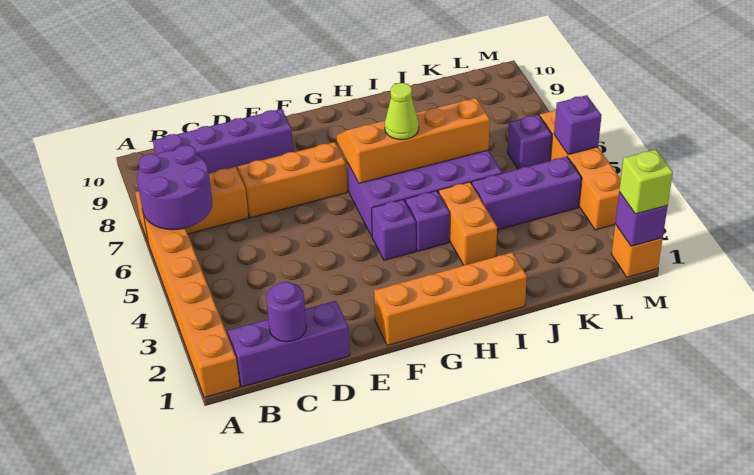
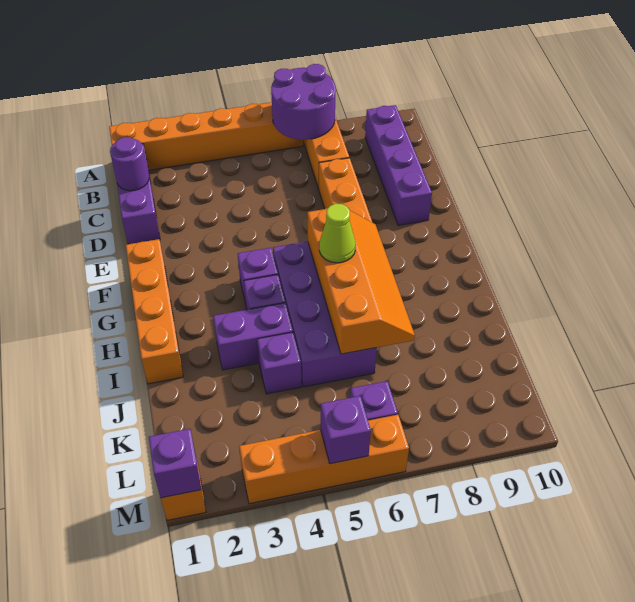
orange brick I3:I4 level 1 -> purple brick I3:I4 level 1
purple brick J4:L4 level 1 -> purple brick J4 level 1
lime brick M1 level 3 -> none

